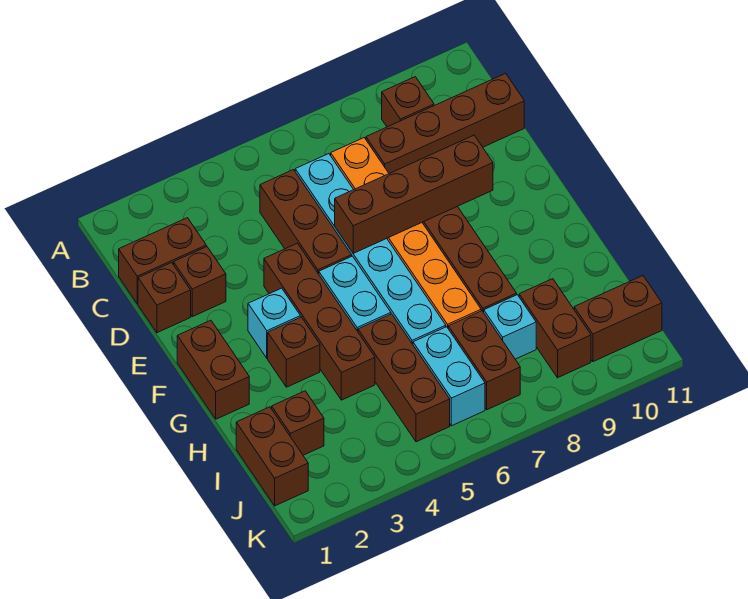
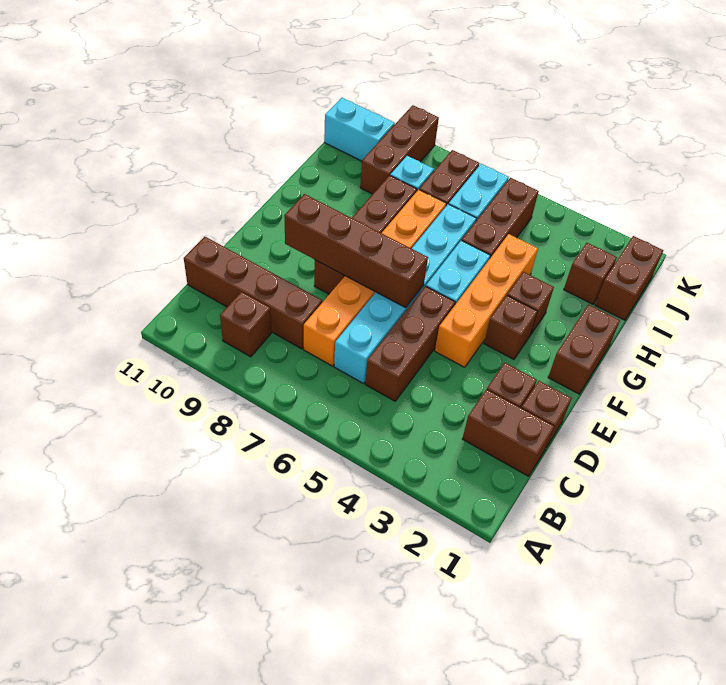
brown brick E4:H4 level 1 -> orange brick E4:H4 level 1
cyan brick F3 level 1 -> brown brick F3 level 1
brown brick I9:J9 level 1 -> brown brick I9:K9 level 1
brown brick J10:J11 level 1 -> cyan brick J10:J11 level 1

